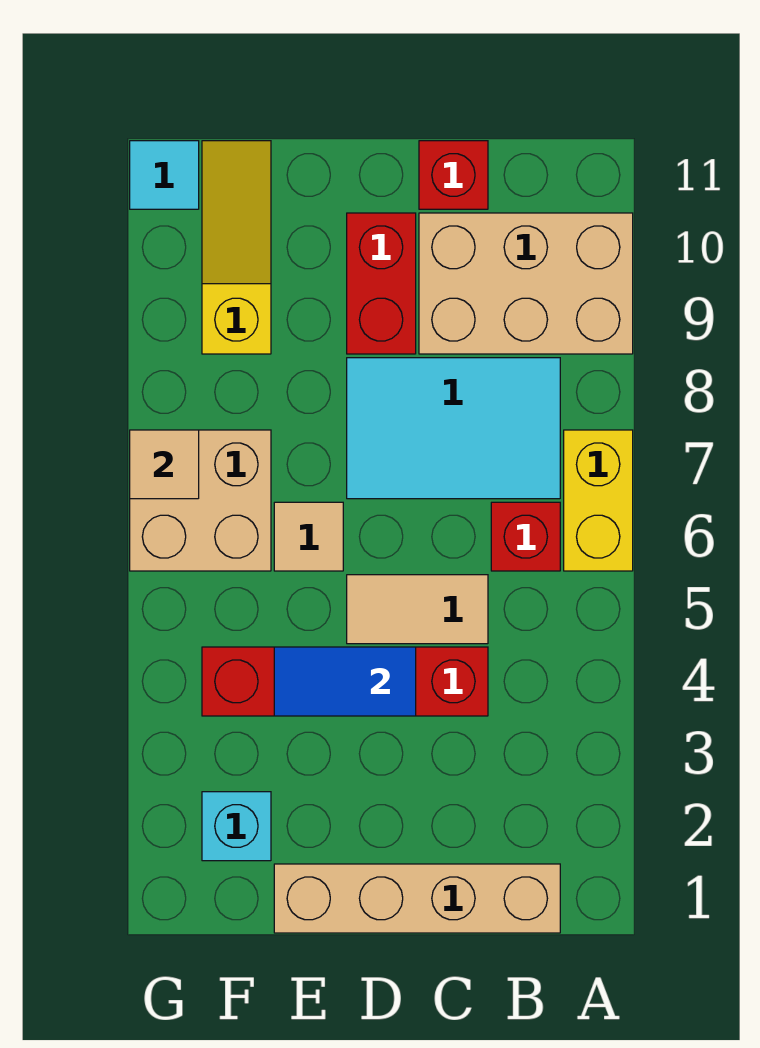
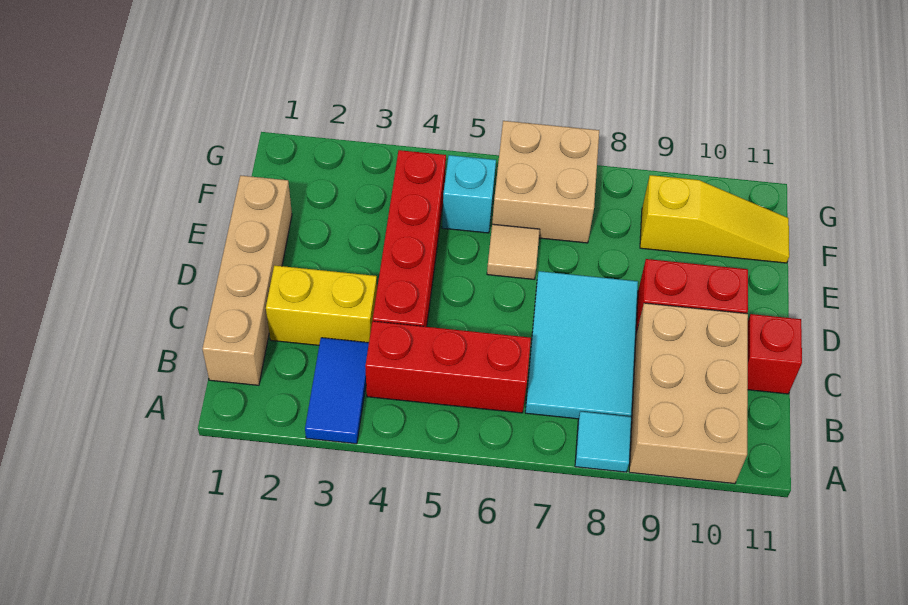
yellow brick A6:A7 level 1 -> yellow brick C2:C3 level 1
red brick B6 level 1 -> red brick B4:B6 level 1
tan tile C5:D5 level 1 -> none
blue tile D4:E4 level 2 -> blue tile A3:B3 level 1
cyan brick F2 level 1 -> cyan brick F5 level 1
tan tile G7 level 2 -> none
cyan tile G11 level 1 -> cyan tile A8 level 1

